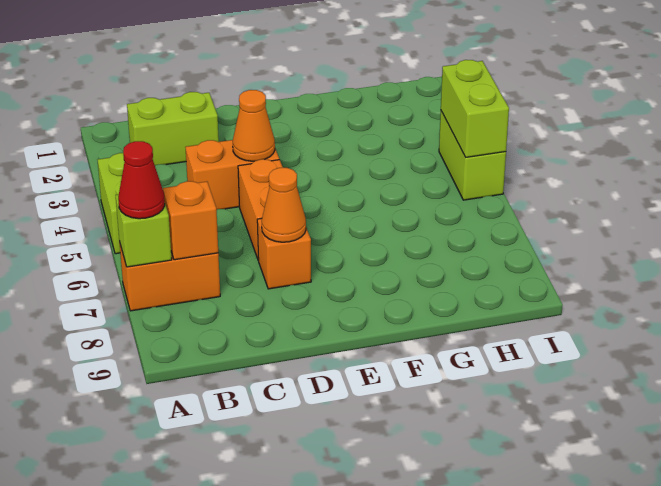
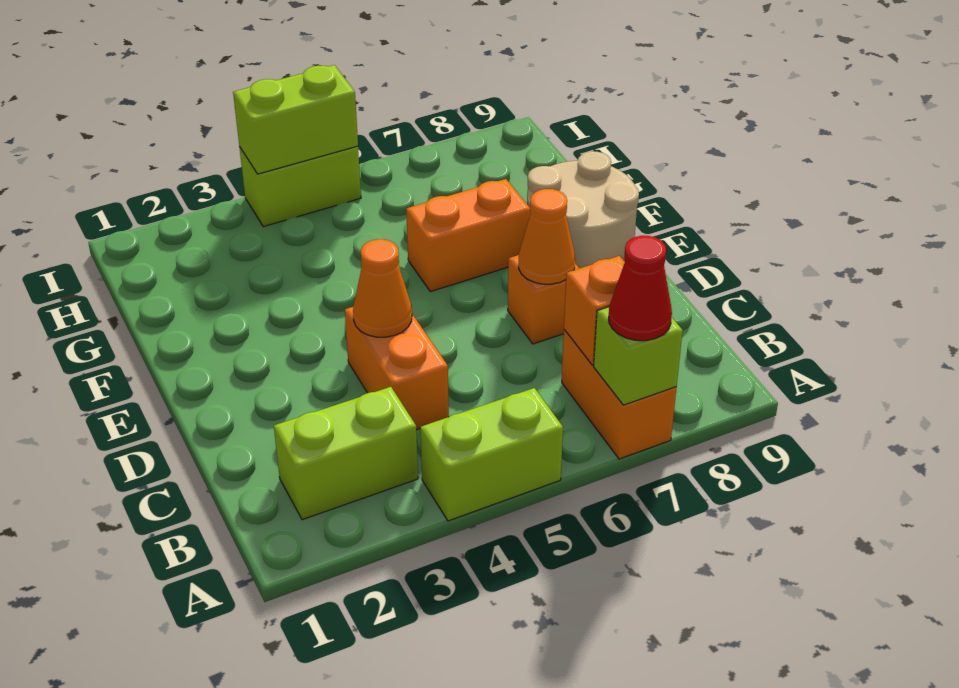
lime brick B2:C2 level 1 -> lime brick B2:B3 level 1
orange brick D5:D6 level 1 -> orange brick F6:F7 level 1
none -> tan round brick E8:F9 level 1

